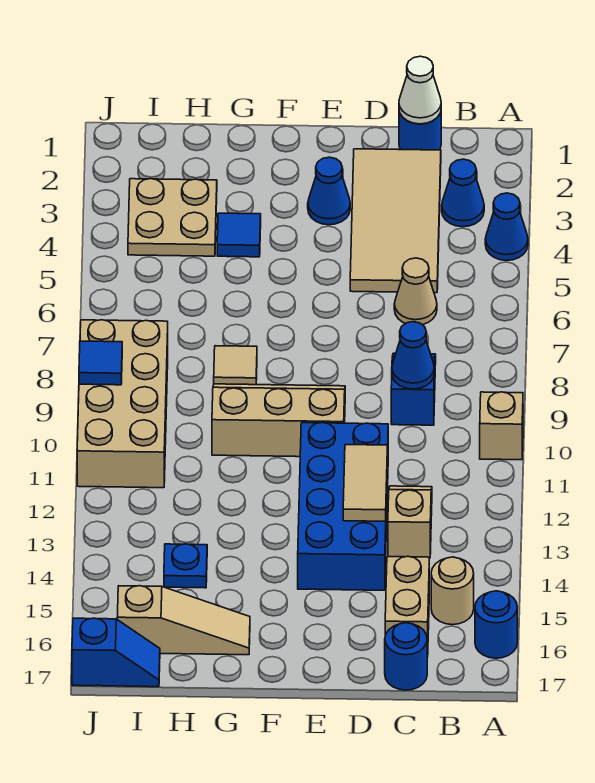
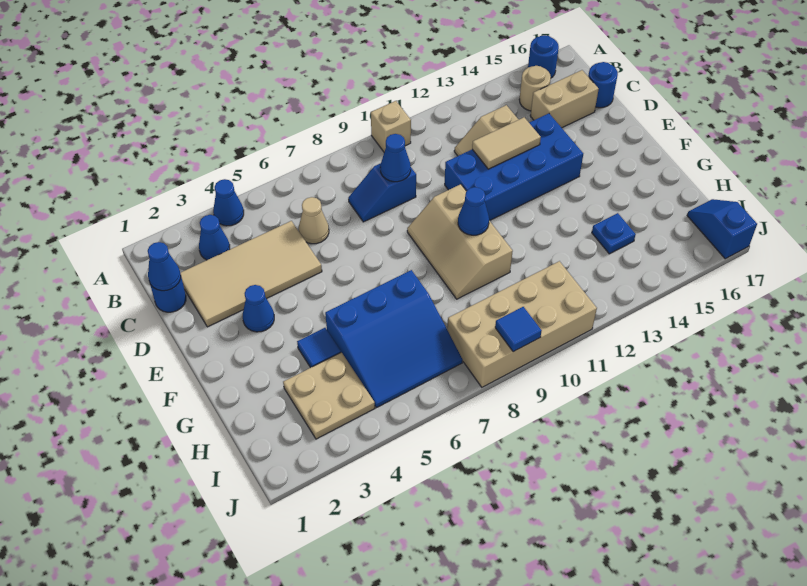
white cone C1 level 2 -> blue cone C1 level 2
none -> blue cone F10 level 2
none -> blue slope G5:I7 level 1 top G
tan tile G8 level 1 -> none
tan slope G16:I16 level 1 top I -> none

